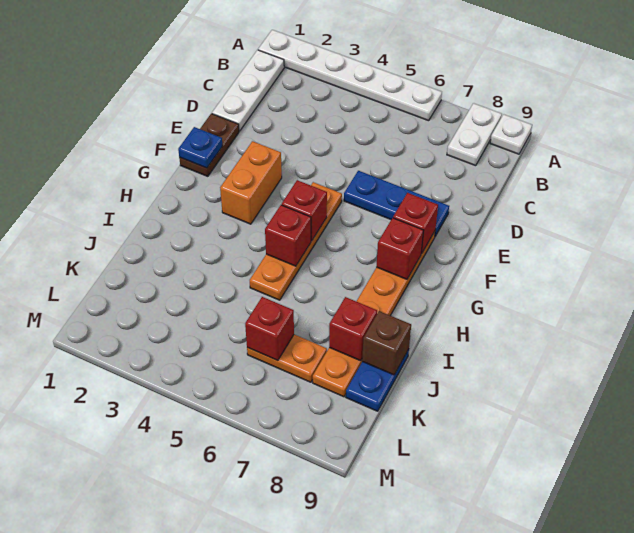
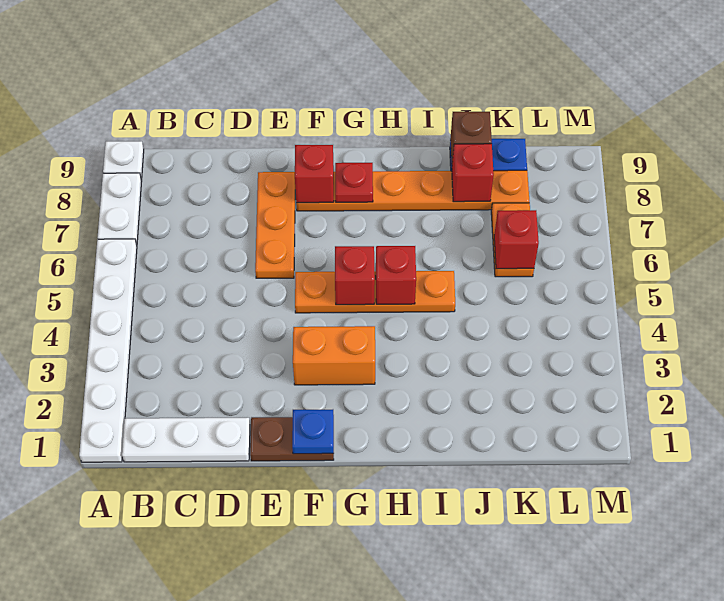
white plate A8:B8 level 1 -> white plate A7:A8 level 1
blue plate E6:E8 level 1 -> orange plate E6:E8 level 1
red brick G8 level 2 -> red plate G8 level 2

